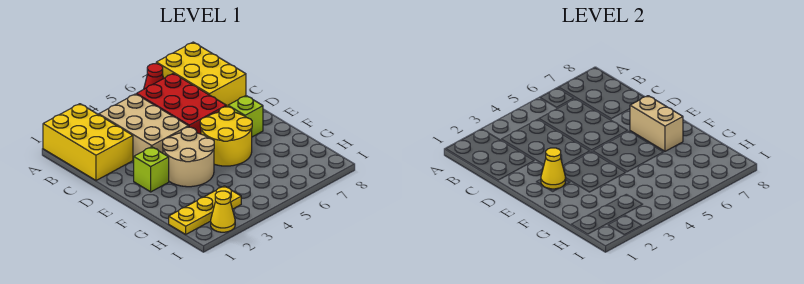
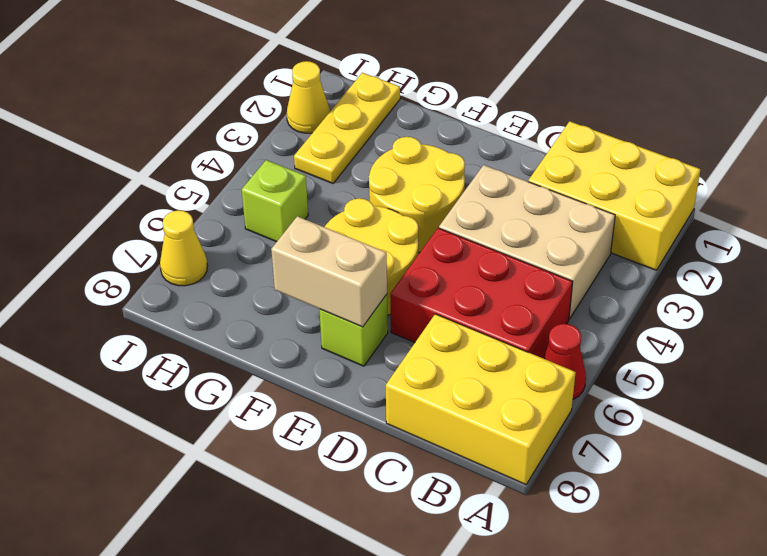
lime brick E2 level 1 -> lime brick H5 level 1
yellow cone E2 level 2 -> yellow cone I7 level 1
tan round brick E3:F4 level 1 -> yellow round brick E3:F4 level 1

